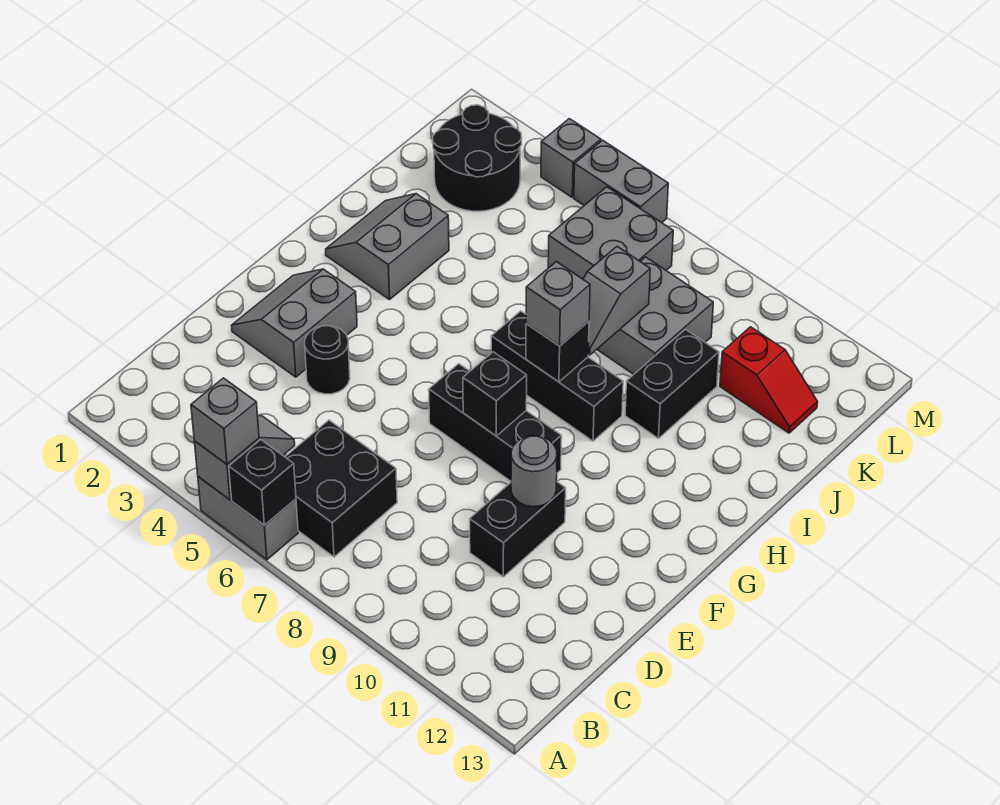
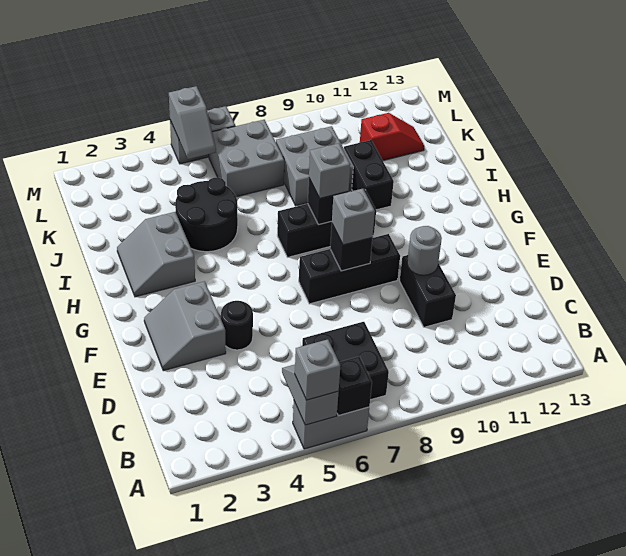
grey slope I8:J8 level 2 top J -> grey slope L5:M5 level 2 top M
black round brick K2:L3 level 1 -> black round brick I4:J5 level 1
grey brick M4 level 1 -> grey brick F8 level 3

